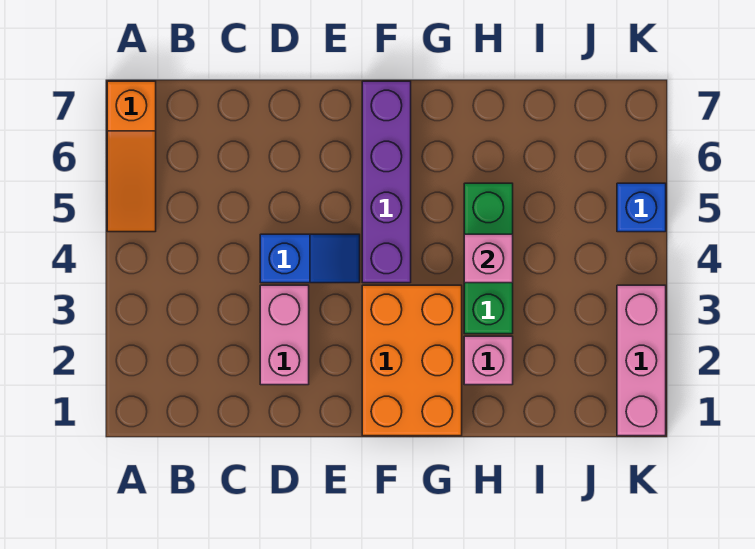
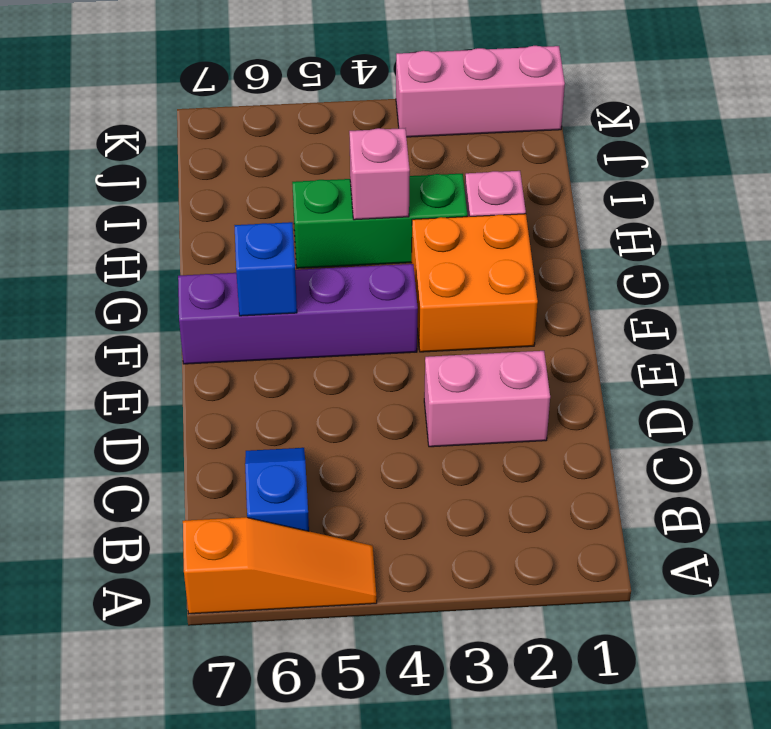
blue slope D4:E4 level 1 top D -> blue slope B6:C6 level 1 top B
orange brick F1:G3 level 1 -> orange brick F2:G3 level 1
blue brick K5 level 1 -> blue brick F6 level 2

